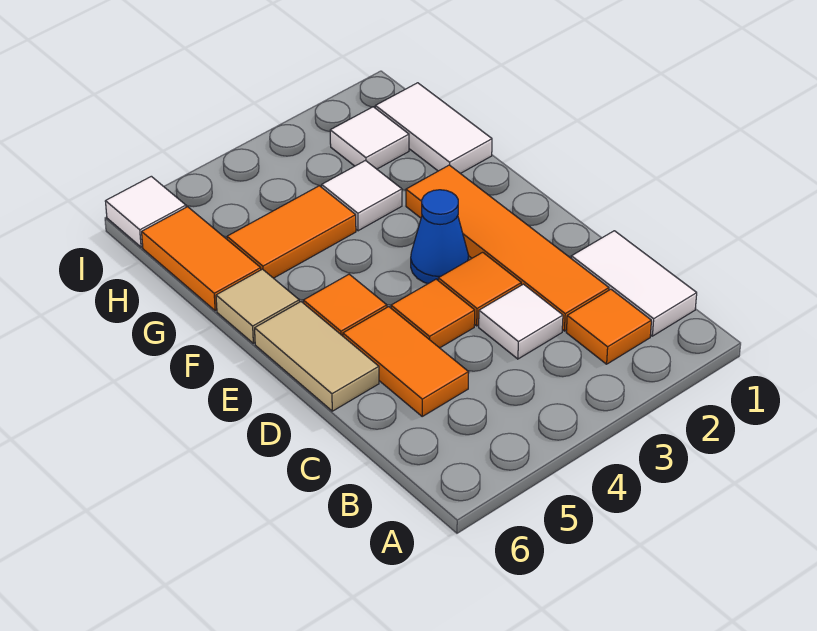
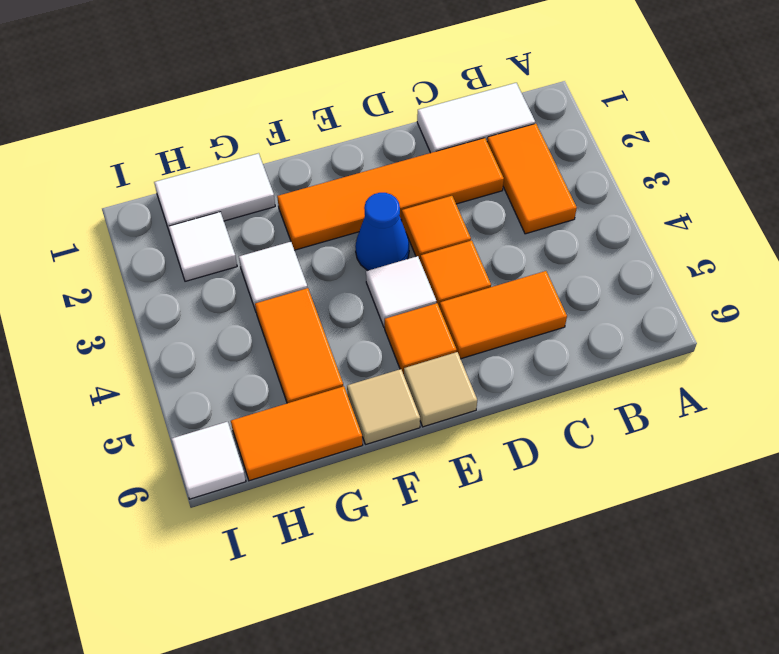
orange tile B2 level 1 -> orange tile B2:B3 level 1
white tile C3 level 1 -> white tile E4 level 1
tan tile D6:E6 level 1 -> tan tile E6 level 1

